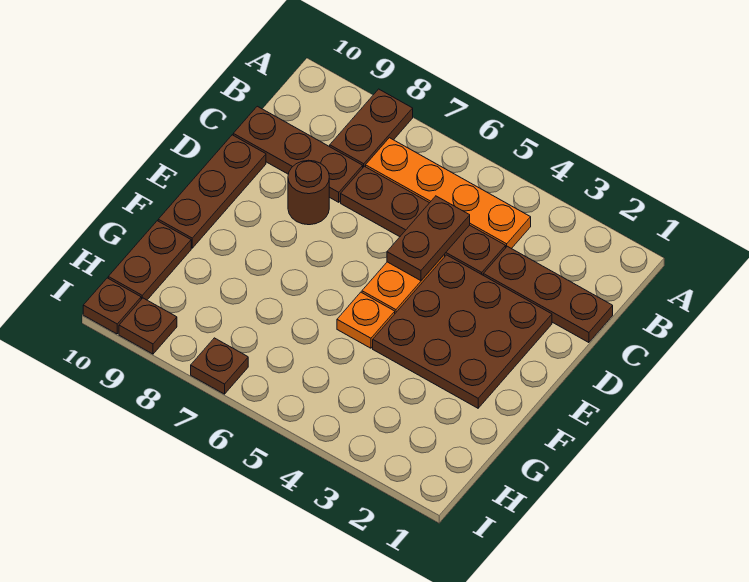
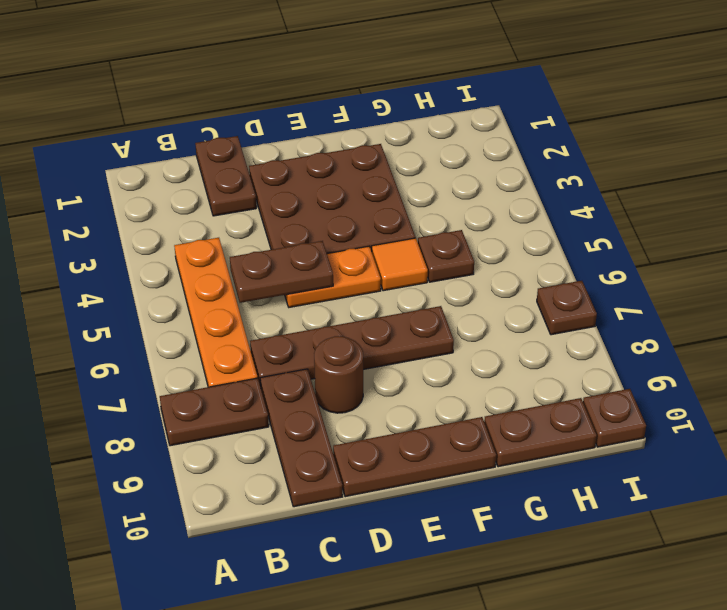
brown plate C1:C3 level 1 -> brown plate C1:C2 level 1
brown plate C4:C7 level 1 -> brown plate C7:F7 level 1
orange plate F5 level 1 -> orange tile F5 level 1
brown plate I9 level 1 -> brown plate G5 level 1

